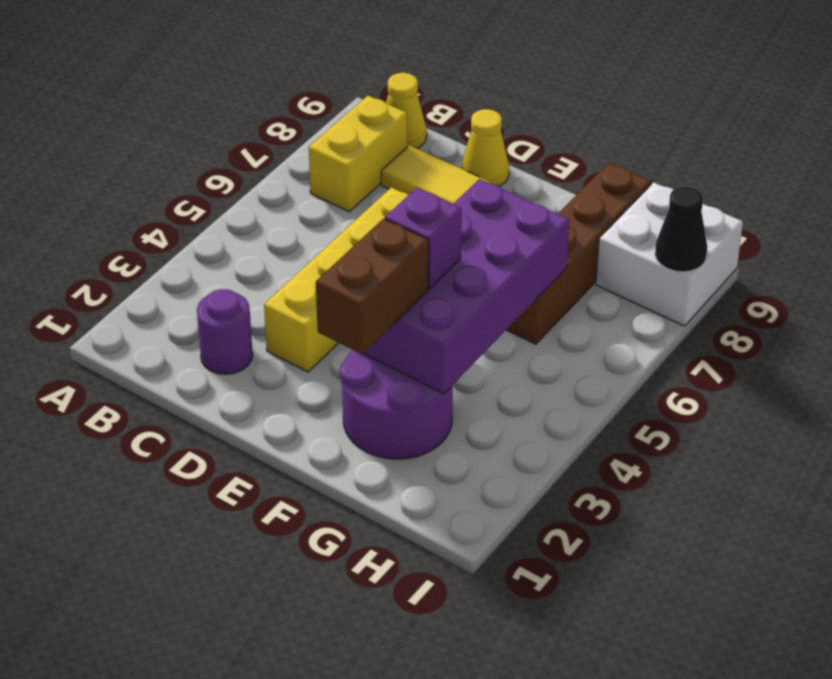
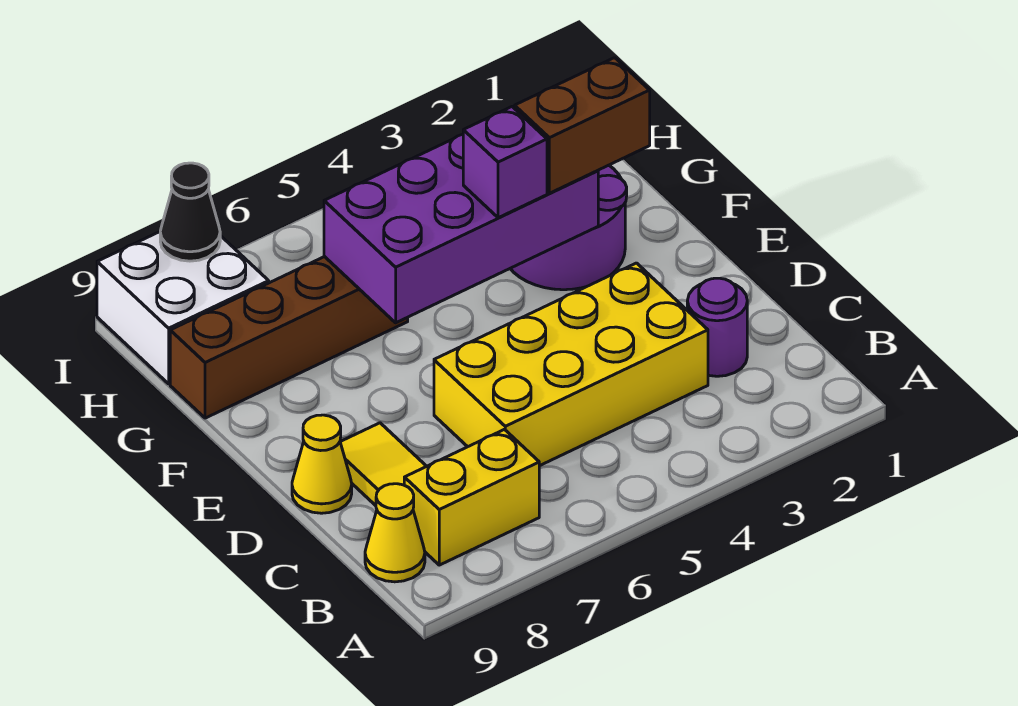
yellow brick D3:D6 level 1 -> yellow brick C3:D6 level 1

